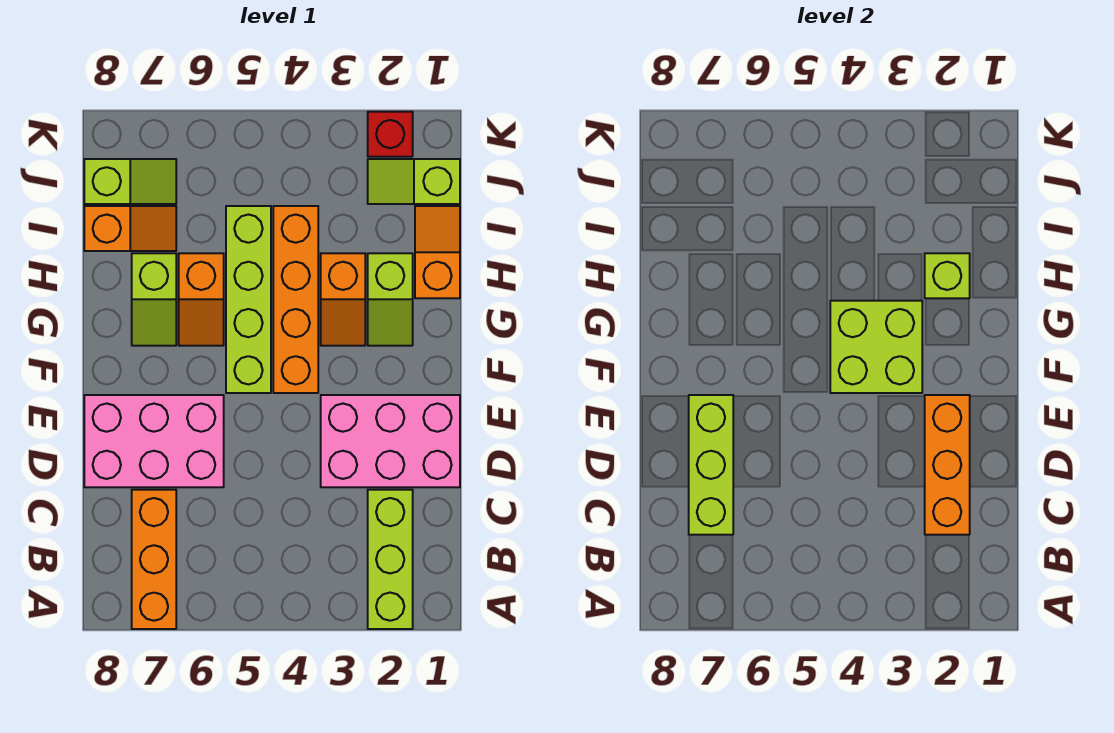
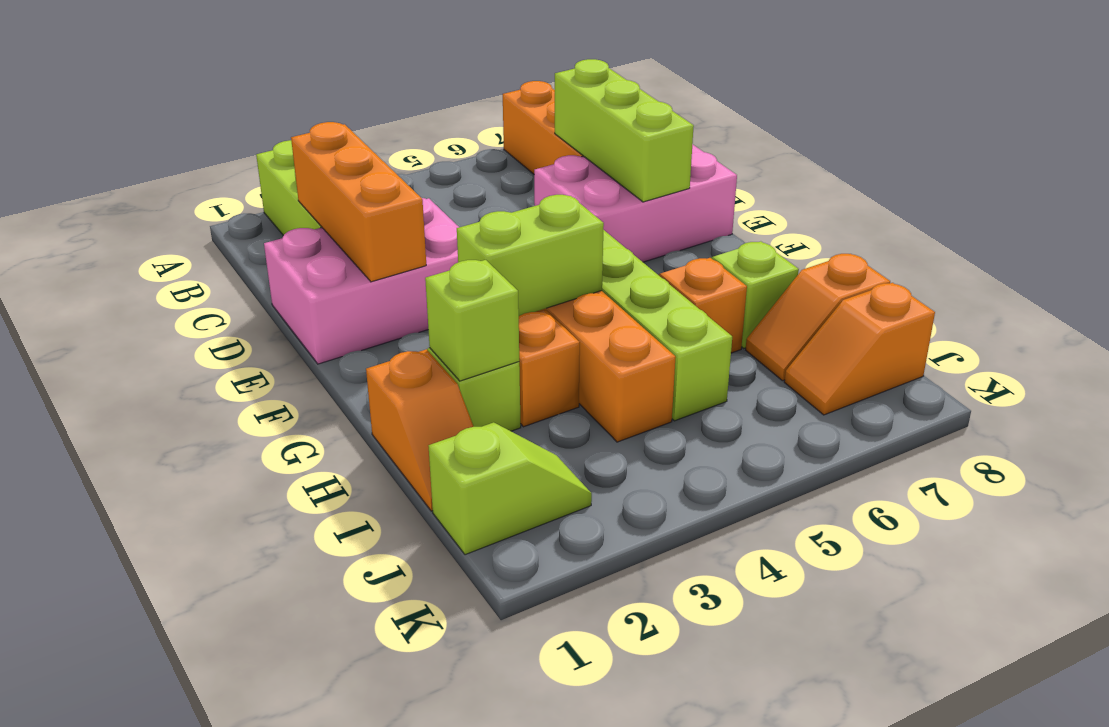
lime brick F3:G4 level 2 -> lime brick G3:G4 level 2
lime slope J7:J8 level 1 top 8 -> orange slope J7:J8 level 1 top 8
red brick K2 level 1 -> none

